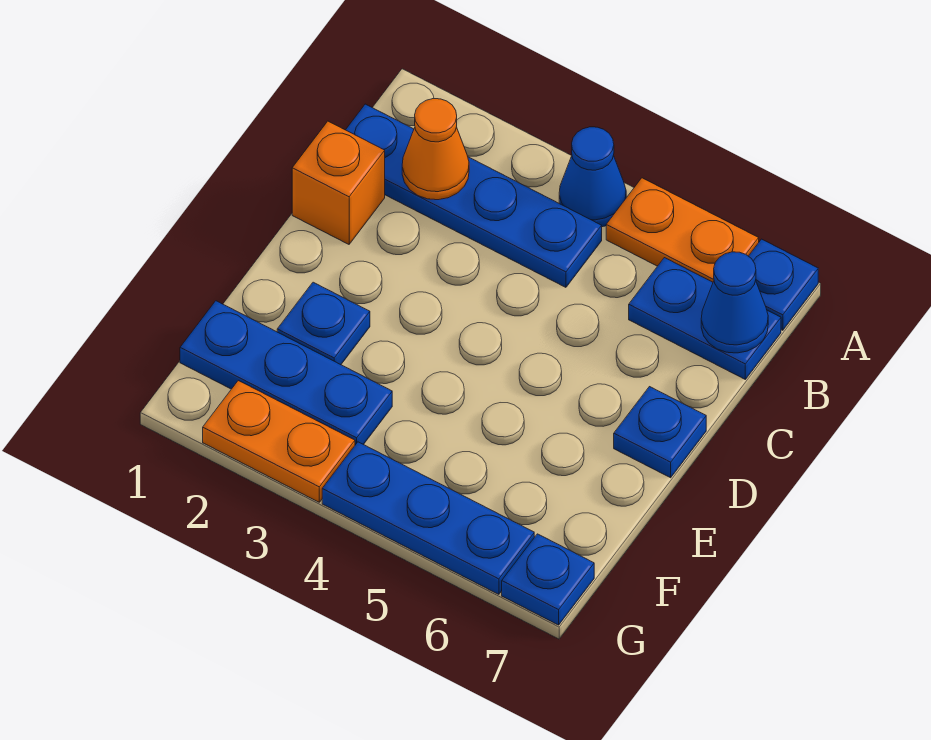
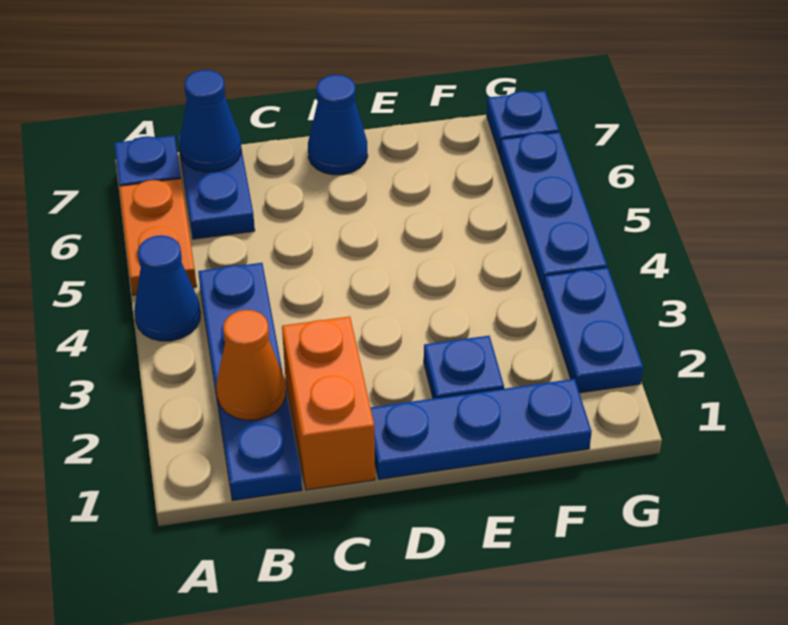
orange brick C1 level 1 -> orange brick C1:C2 level 1
blue plate D7 level 1 -> blue cone D7 level 1
blue plate F1:F3 level 1 -> blue plate D1:F1 level 1
orange plate G2:G3 level 1 -> blue plate G2:G3 level 1

